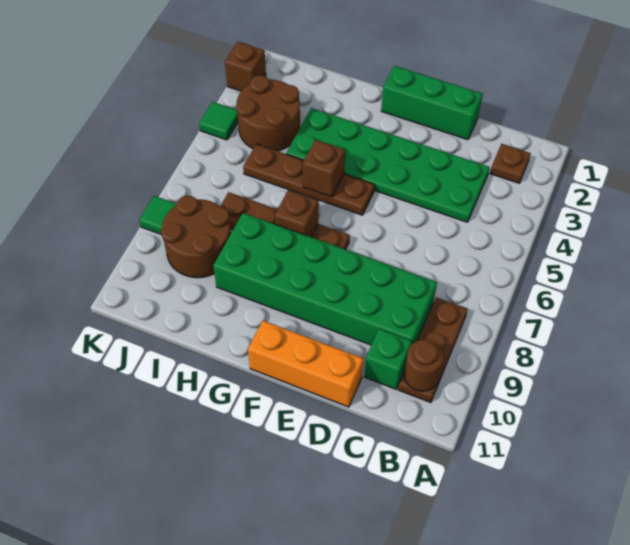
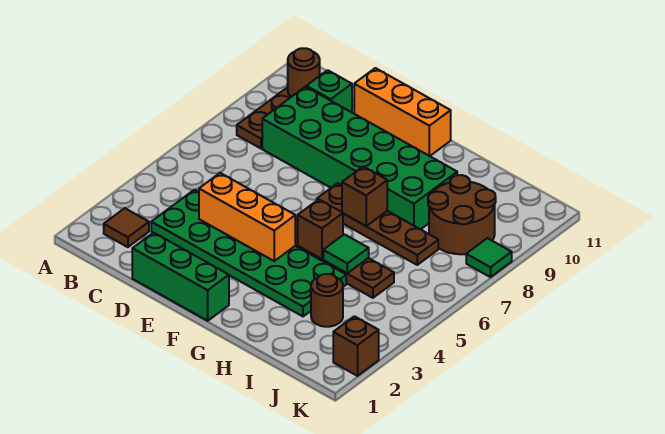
brown plate B2 level 1 -> brown tile B2 level 1
none -> orange brick D4:F4 level 2
brown round brick I3:J4 level 1 -> brown round brick I3 level 1
green tile K4 level 1 -> green tile H5 level 2

